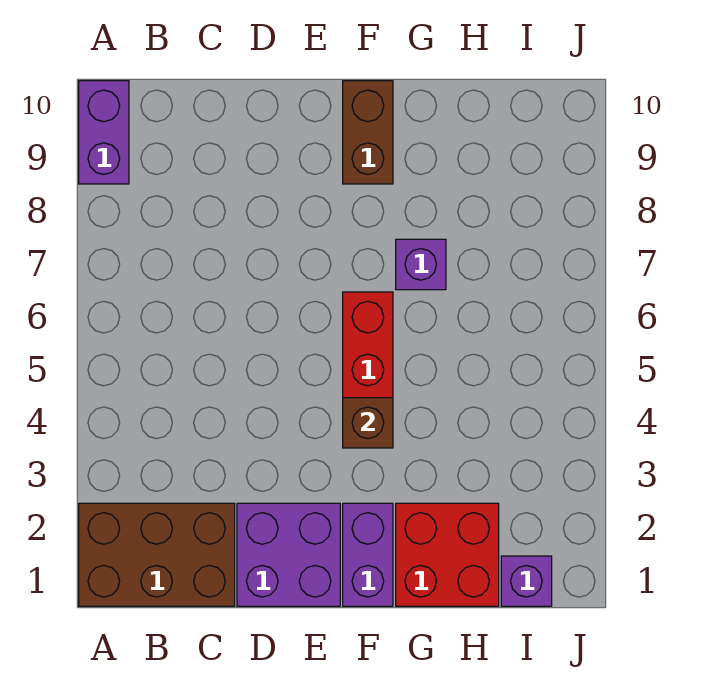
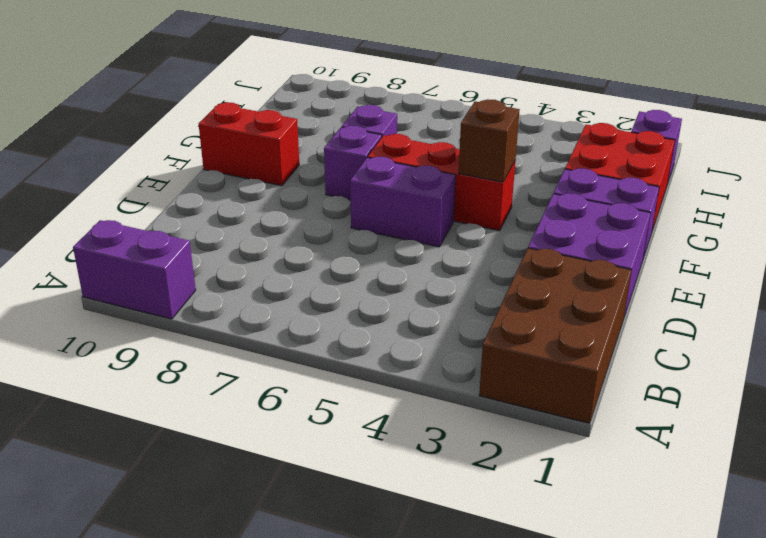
none -> purple brick E5:E6 level 1
none -> purple brick F7 level 1
brown brick F9:F10 level 1 -> red brick F9:F10 level 1

